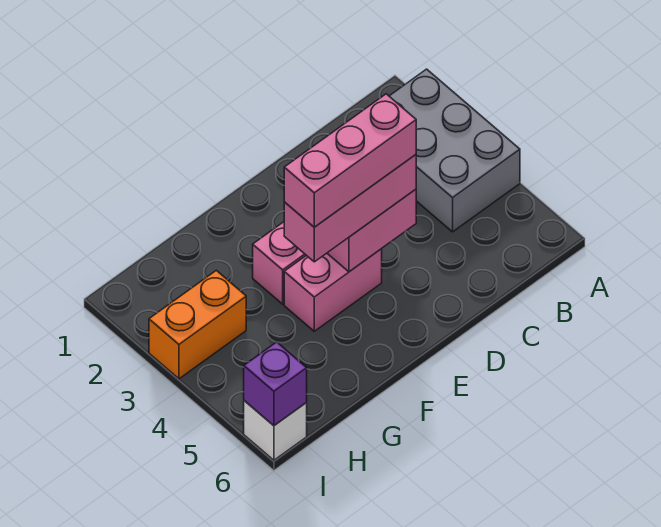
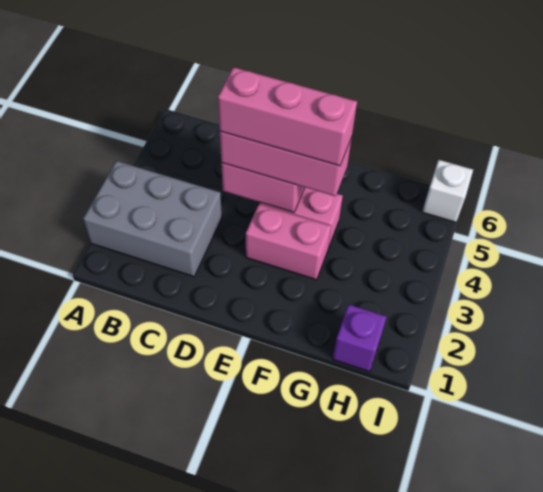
grey brick A2:B4 level 1 -> grey brick A2:C3 level 1
orange brick H3:I3 level 1 -> none
purple brick I6 level 2 -> purple brick H1 level 1

